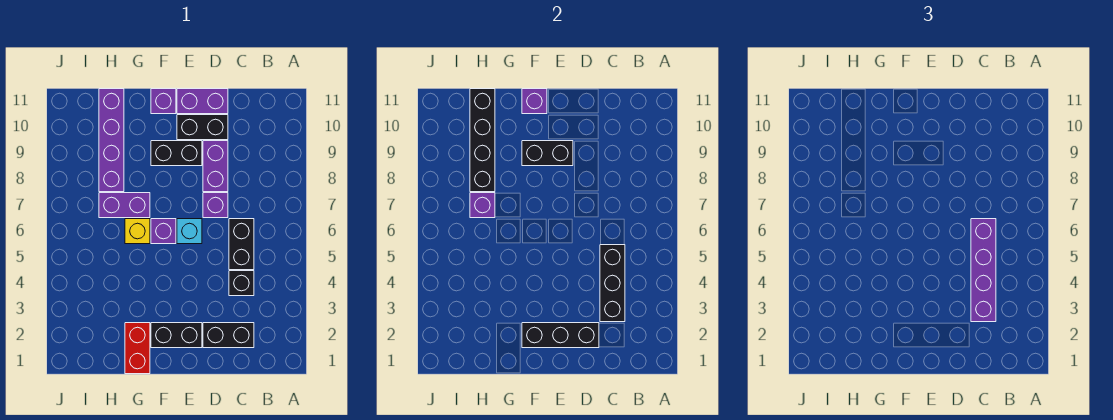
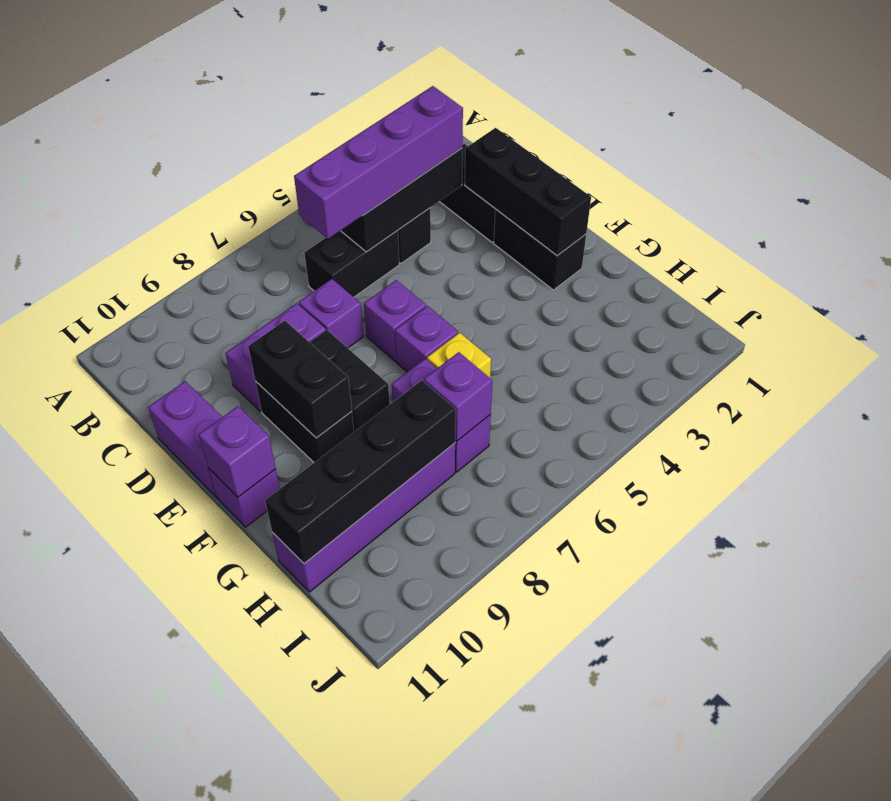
black brick D10:E10 level 1 -> black brick E8:F8 level 1
cyan brick E6 level 1 -> purple brick E6 level 1
red brick G1:G2 level 1 -> none

